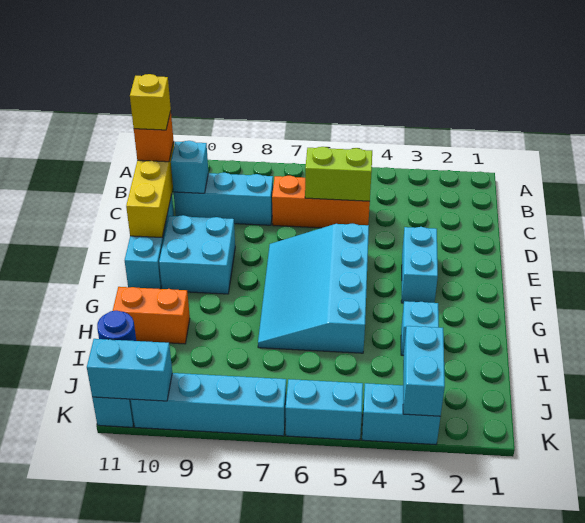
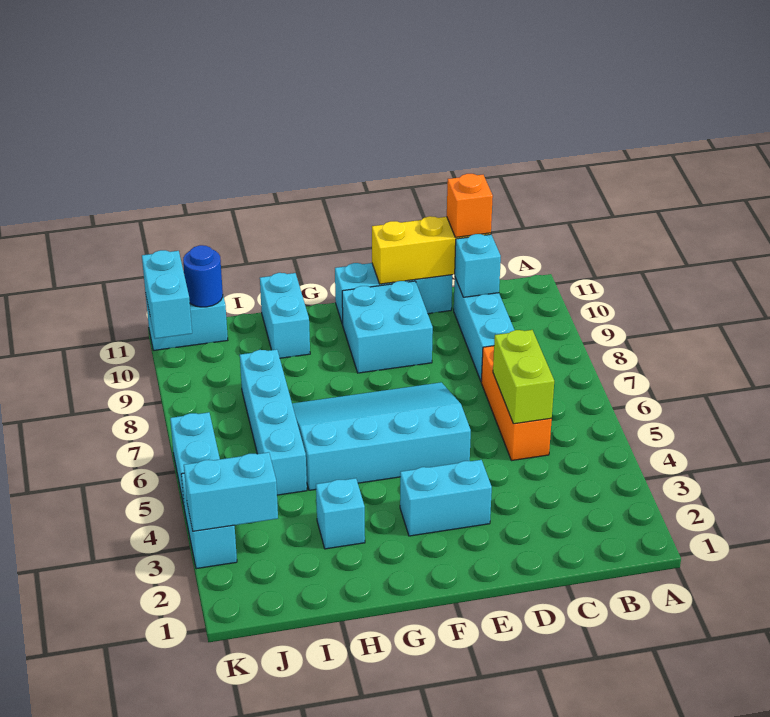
yellow brick C11 level 4 -> none
orange brick H10:H11 level 1 -> cyan brick H10:H11 level 1
cyan brick K7:K10 level 1 -> cyan brick I5:I8 level 1

